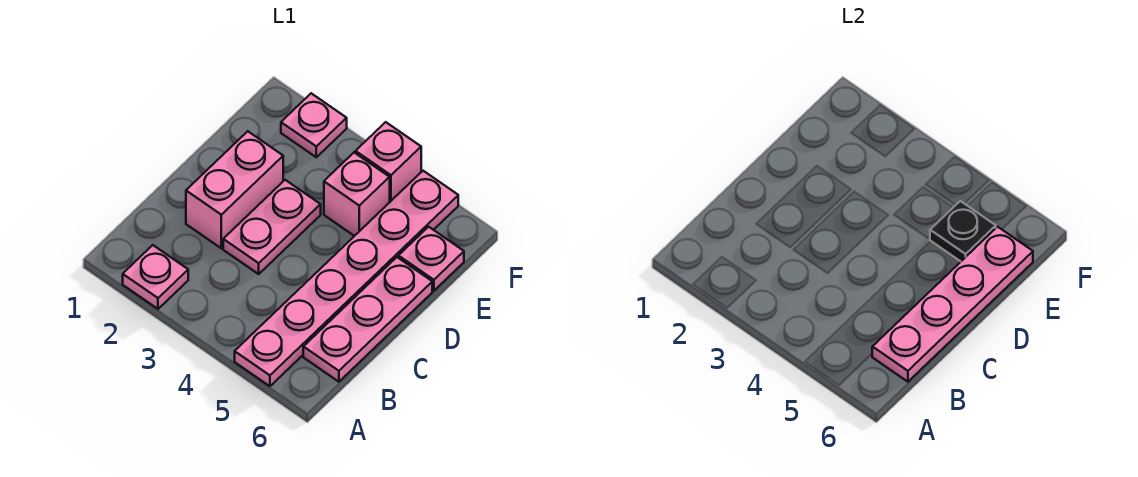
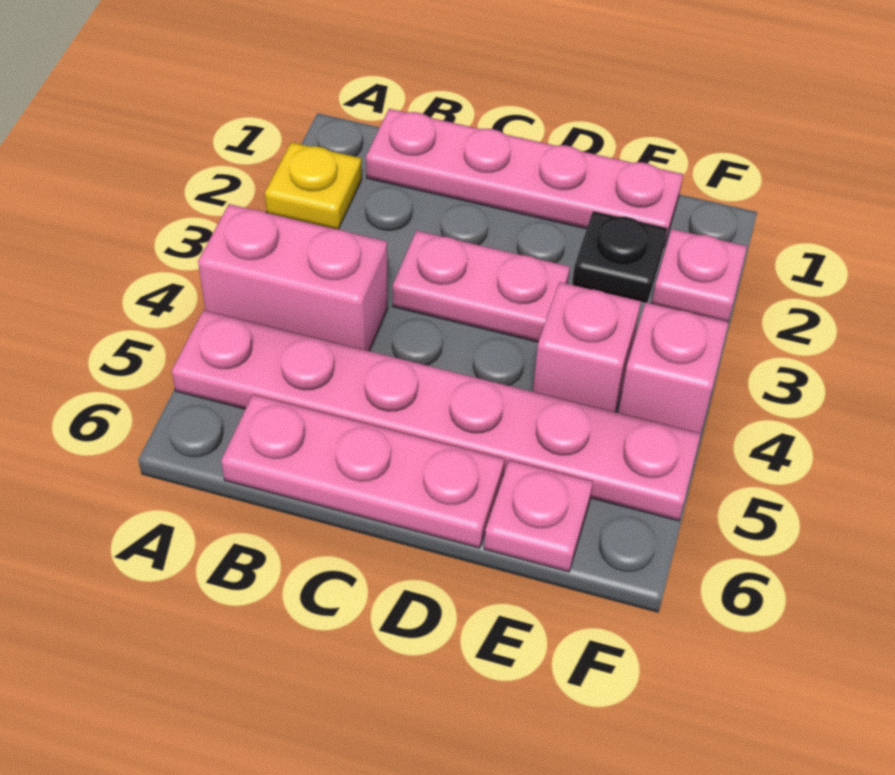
pink plate A2 level 1 -> yellow plate A2 level 1
pink plate B6:E6 level 2 -> pink plate B1:E1 level 1
pink brick C2:D2 level 1 -> pink brick A4:B4 level 1
black plate E5 level 2 -> black plate E2 level 1

